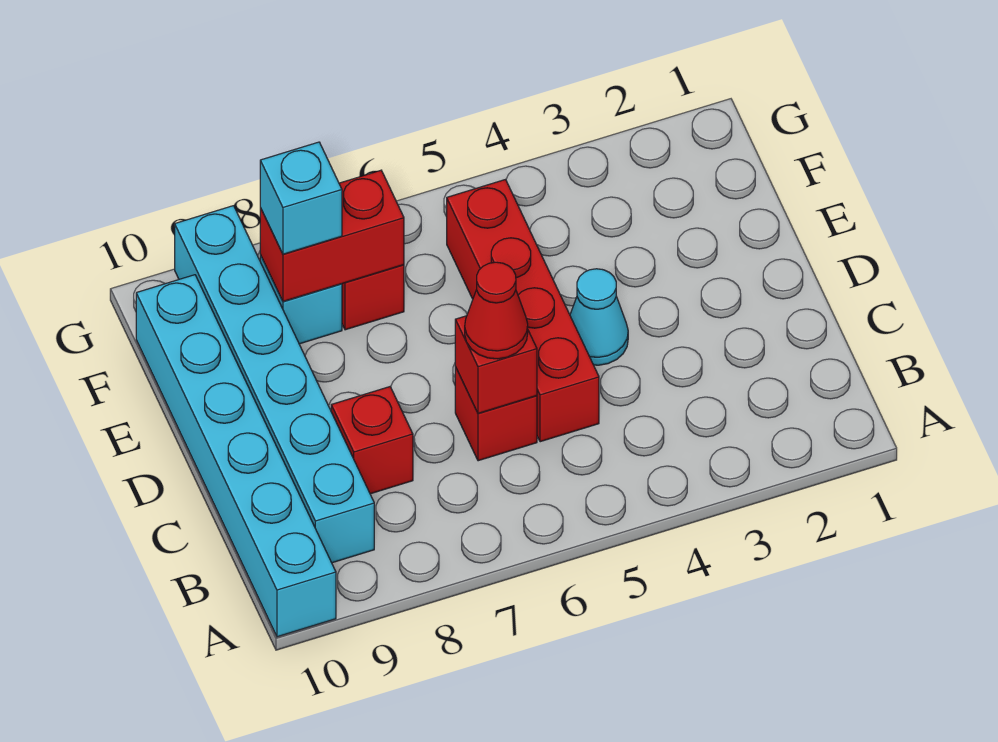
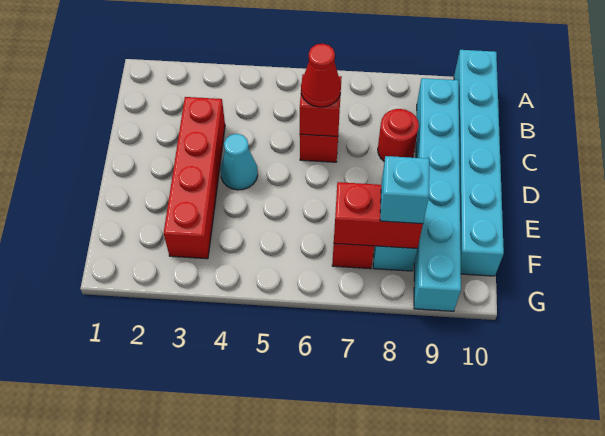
red brick C5:F5 level 1 -> red brick C3:F3 level 1
red brick C8 level 1 -> red round brick C8 level 1

